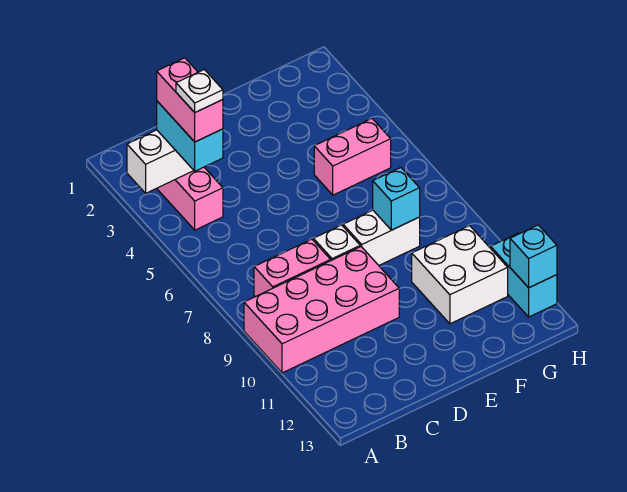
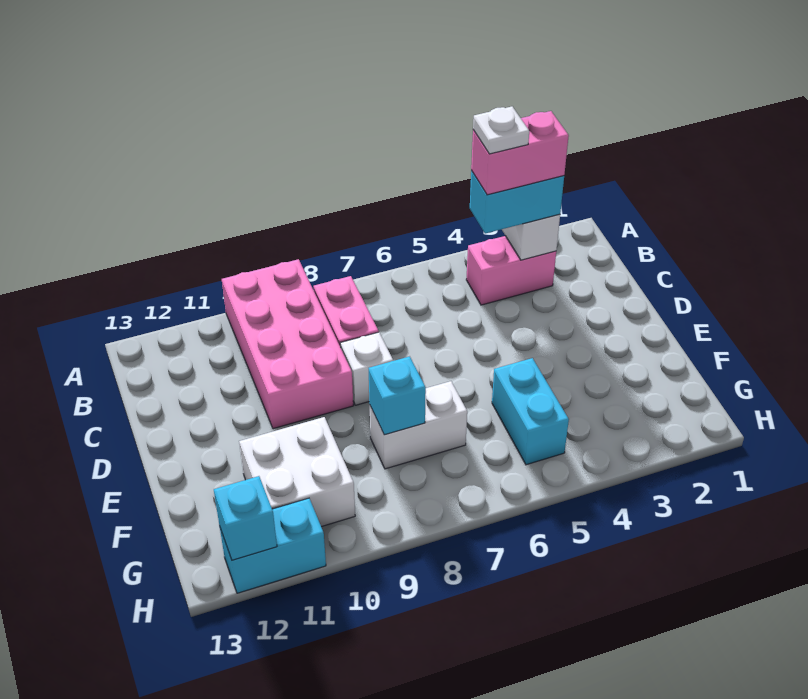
white brick E8:F8 level 1 -> white brick F7:F8 level 1
pink brick F5:G5 level 1 -> cyan brick F5:G5 level 1

